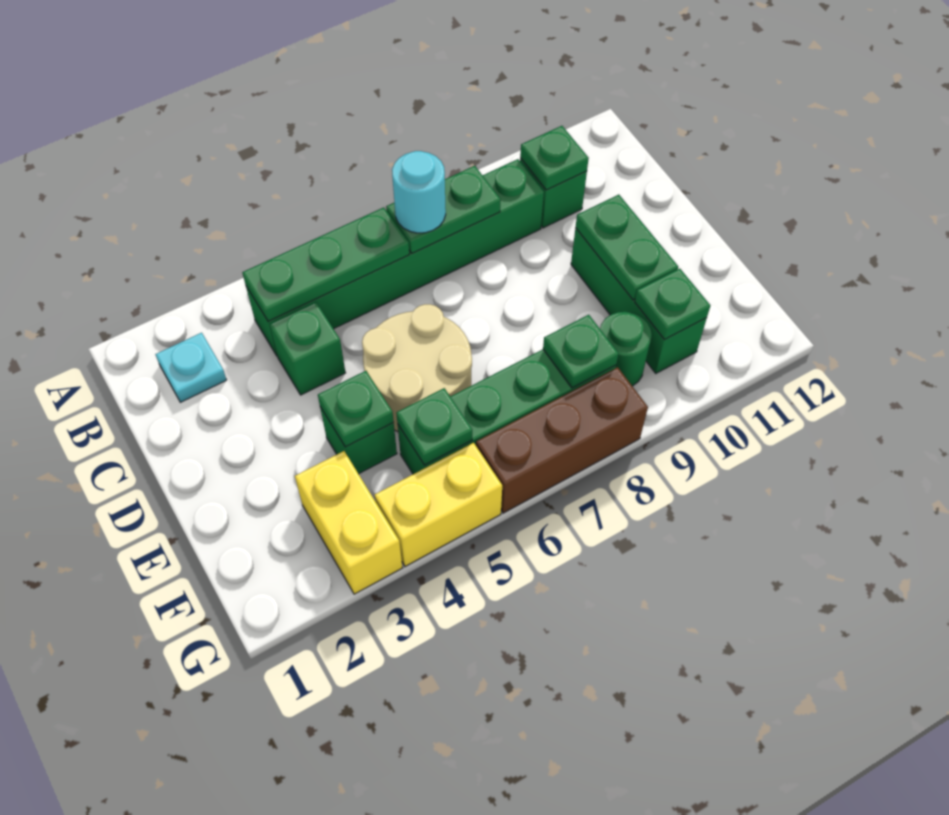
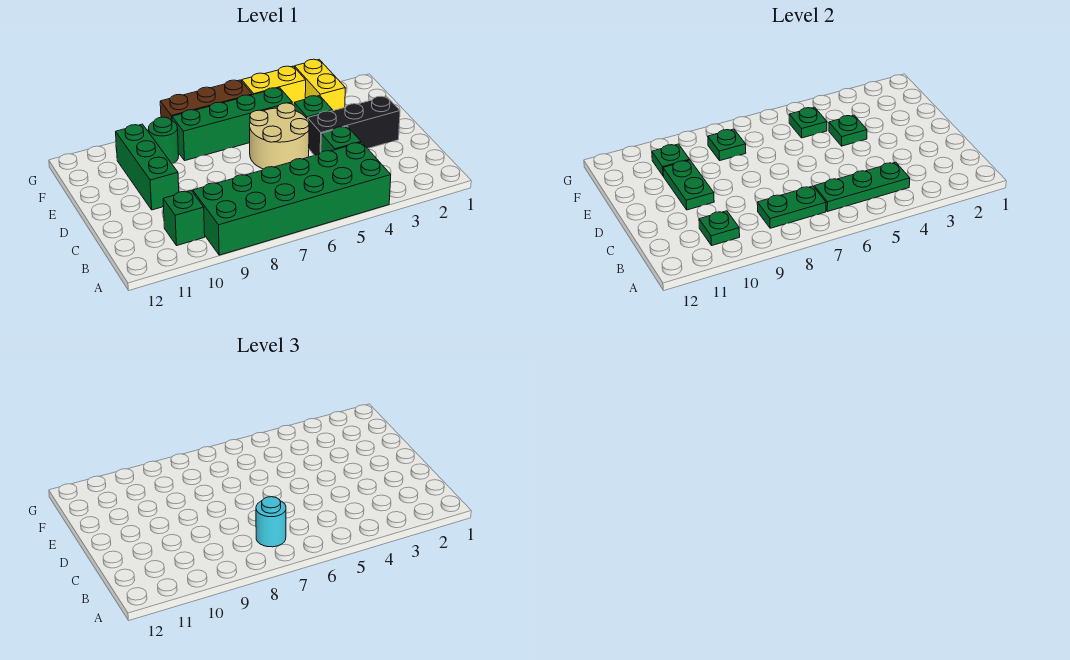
cyan plate B2 level 1 -> none
green brick B4:B9 level 1 -> green brick A4:B9 level 1
none -> black brick D2:D4 level 1

